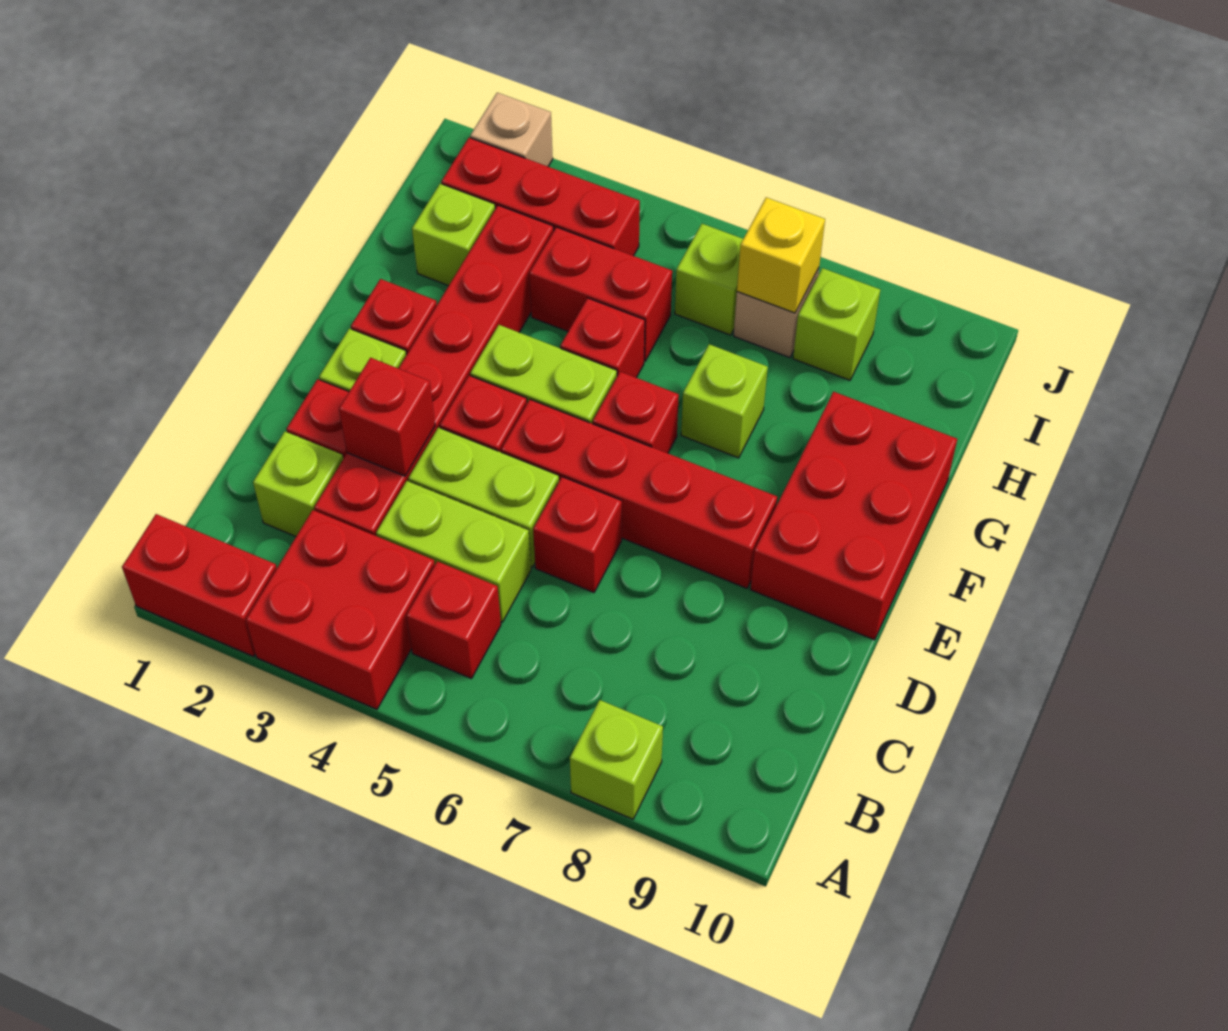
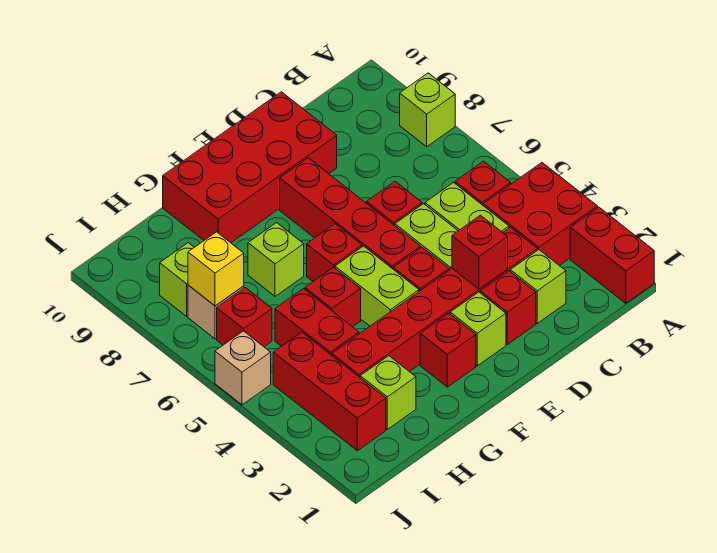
red brick E9:G10 level 1 -> red brick D9:G10 level 1
lime brick I6 level 1 -> red brick I6 level 1
tan brick J2 level 1 -> tan brick J5 level 1

